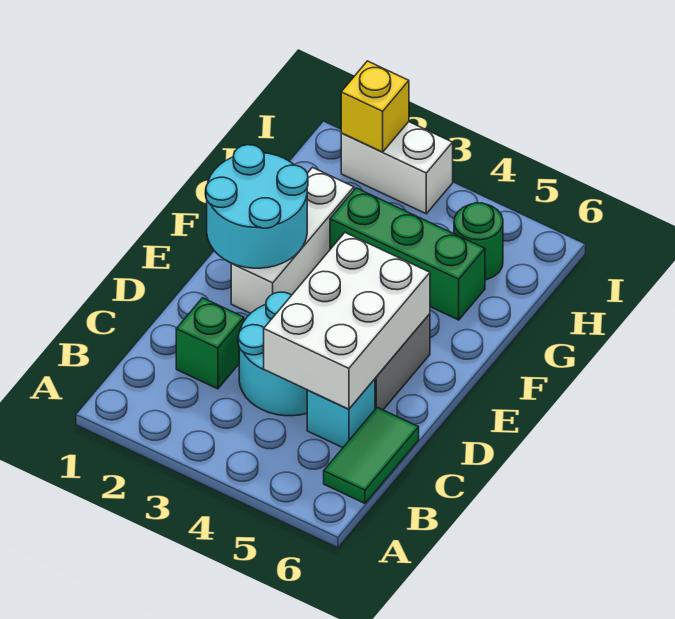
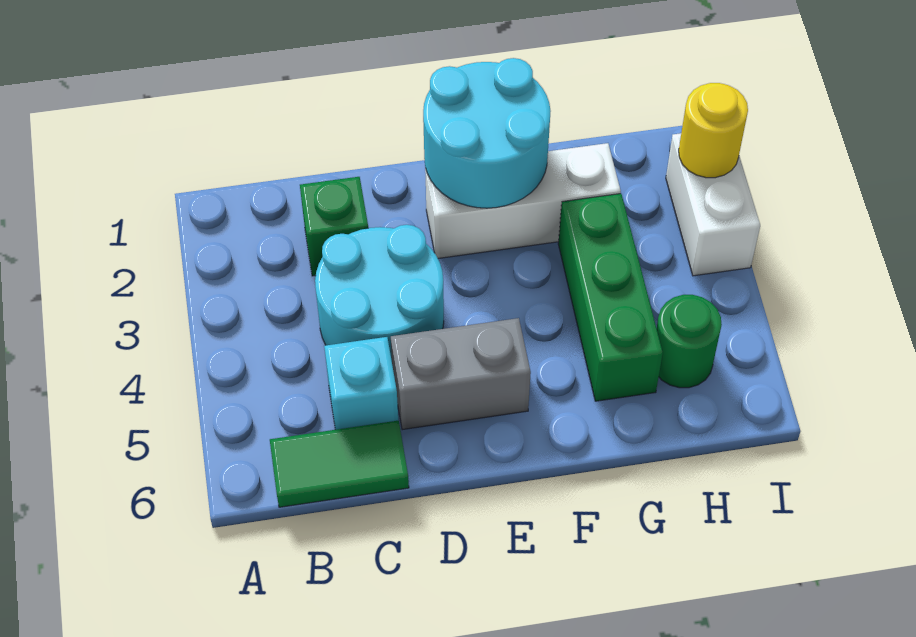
white brick C4:E5 level 2 -> none
yellow brick I2 level 2 -> yellow round brick I2 level 2

